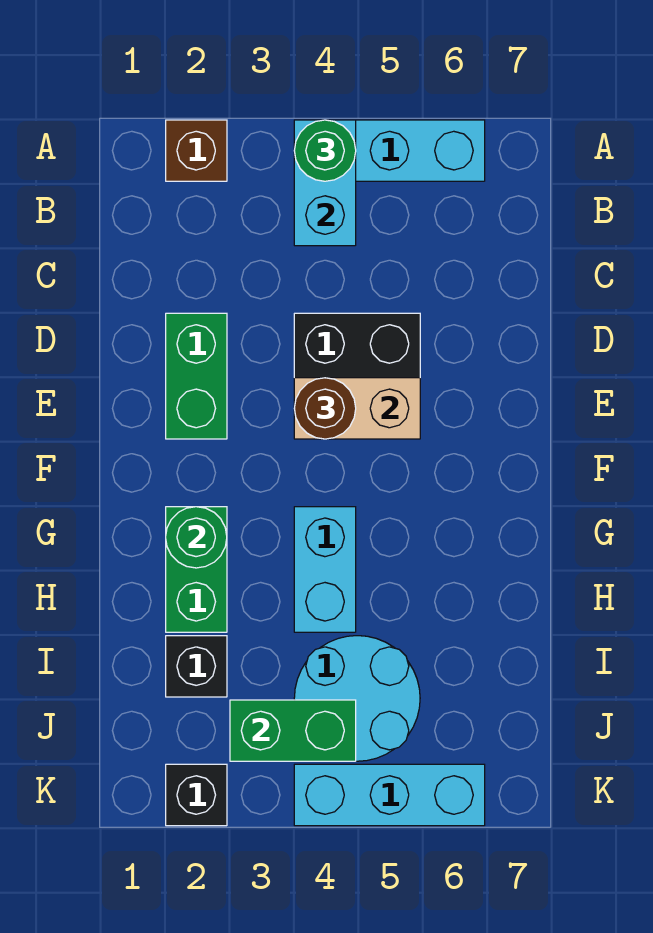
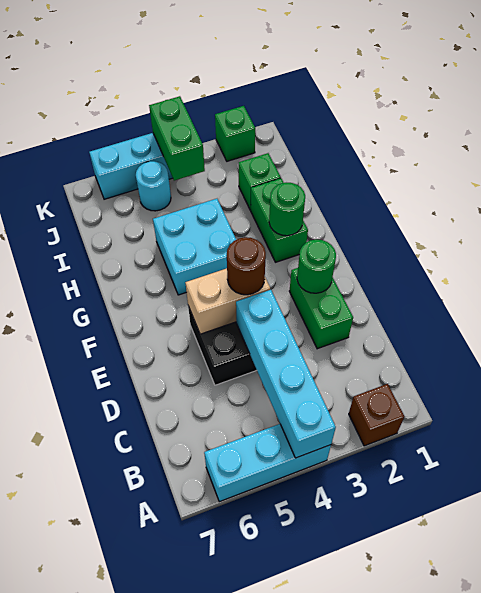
cyan brick A4:B4 level 2 -> cyan brick A4:D4 level 2
green round brick A4 level 3 -> green round brick E2 level 2
cyan brick G4:H4 level 1 -> cyan brick G4:H5 level 1
black brick I2 level 1 -> green brick I2 level 1
cyan round brick I4:J5 level 1 -> cyan round brick J5 level 1
green brick J3:J4 level 2 -> green brick J4:K4 level 2
black brick K2 level 1 -> green brick K2 level 1

